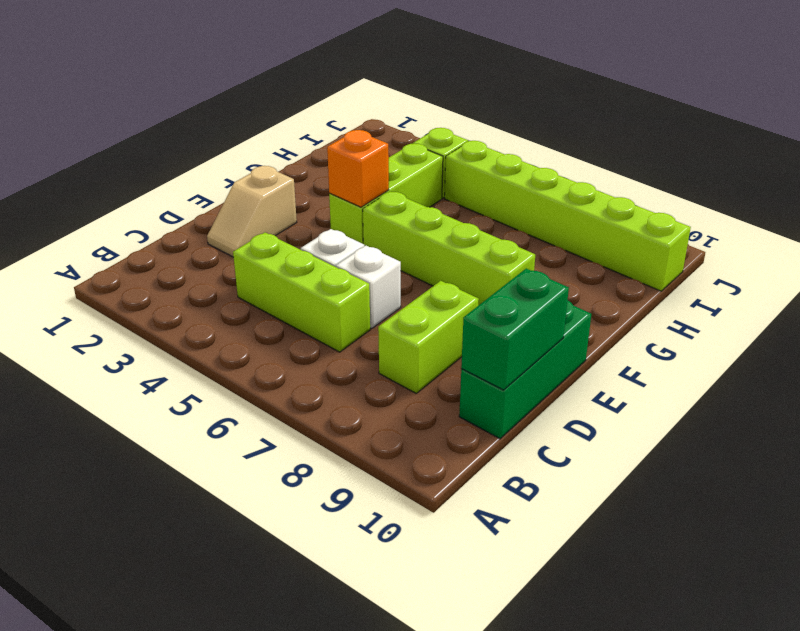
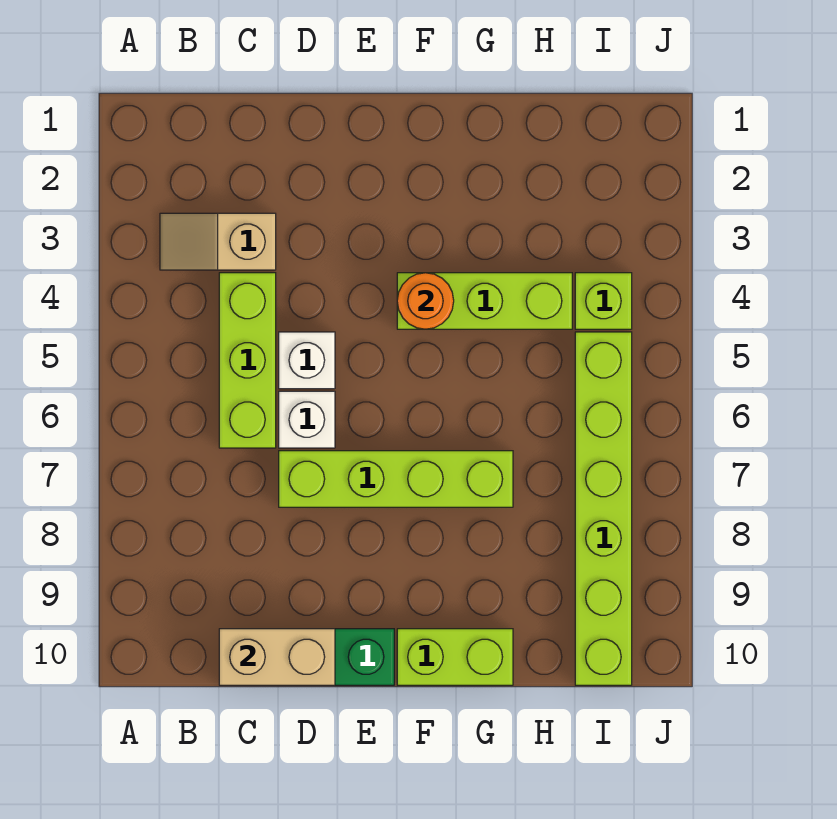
lime brick C8:D8 level 1 -> lime brick F10:G10 level 1
green brick C10:D10 level 2 -> tan brick C10:D10 level 2
tan slope D2:E2 level 1 top E -> tan slope B3:C3 level 1 top C
orange brick F4 level 2 -> orange round brick F4 level 2
lime brick F5:F8 level 1 -> lime brick D7:G7 level 1

